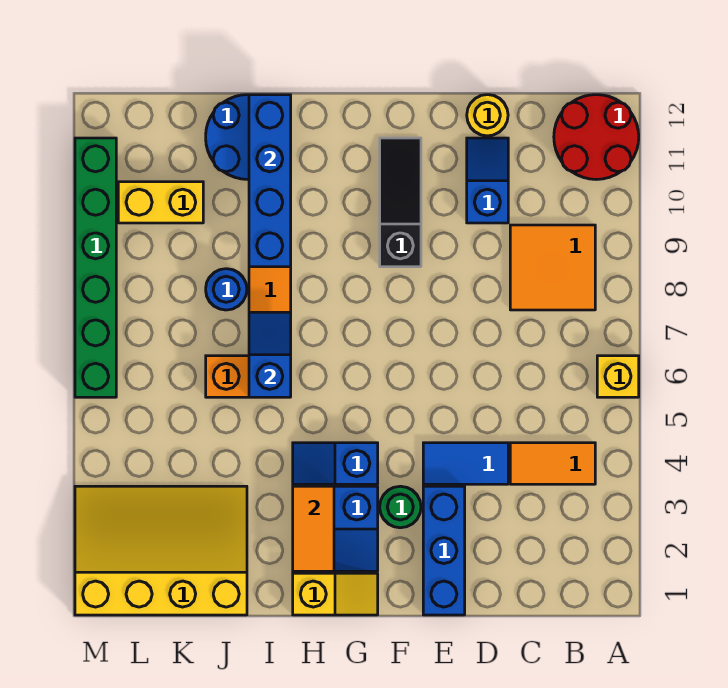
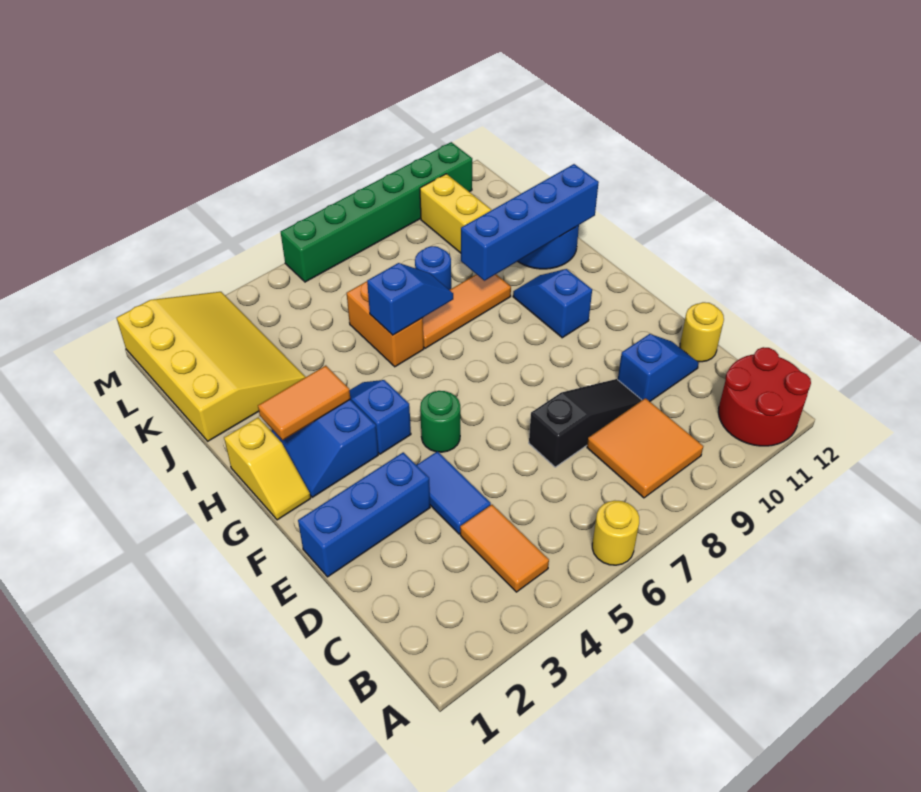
yellow brick A6 level 1 -> yellow round brick A6 level 1
green round brick F3 level 1 -> green round brick F5 level 1
black slope F9:F11 level 1 top 9 -> black slope D7:D9 level 1 top 7
none -> blue slope G10:H10 level 1 top G

